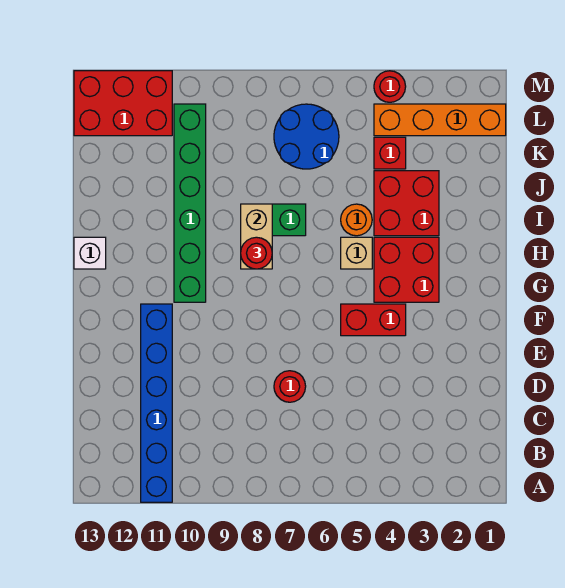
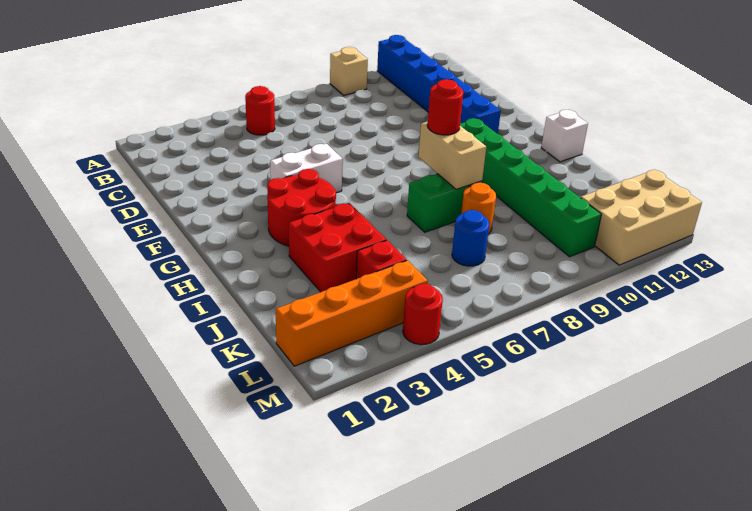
red round brick D7 level 1 -> red round brick B5 level 1
red brick F4:F5 level 1 -> white brick F4:F5 level 1
red brick G3:H4 level 1 -> red round brick G3:H4 level 1
tan brick H5 level 1 -> tan brick A9 level 1
orange round brick I5 level 1 -> orange round brick J8 level 1
blue round brick K6:L7 level 1 -> blue round brick K7 level 1
red brick L11:M13 level 1 -> tan brick L11:M13 level 1

